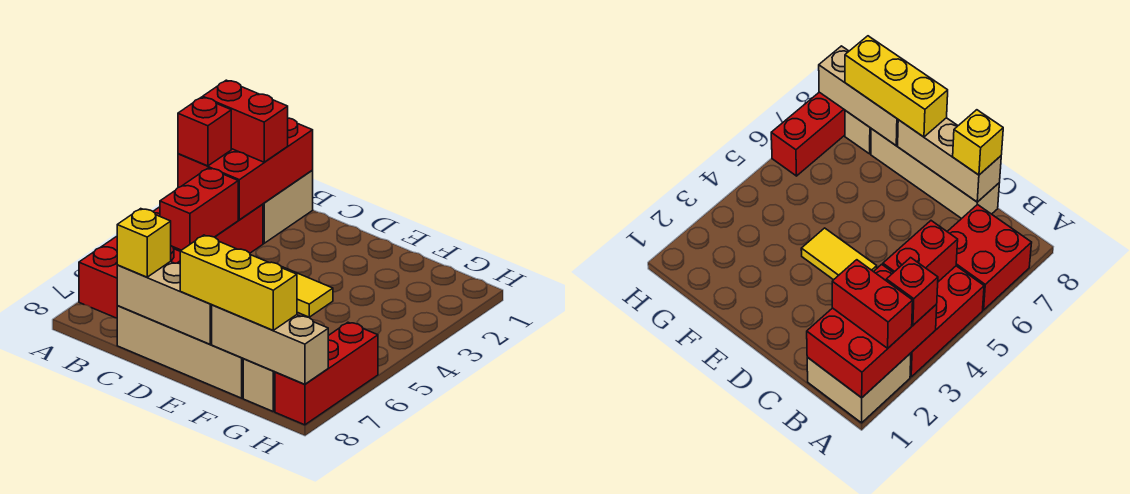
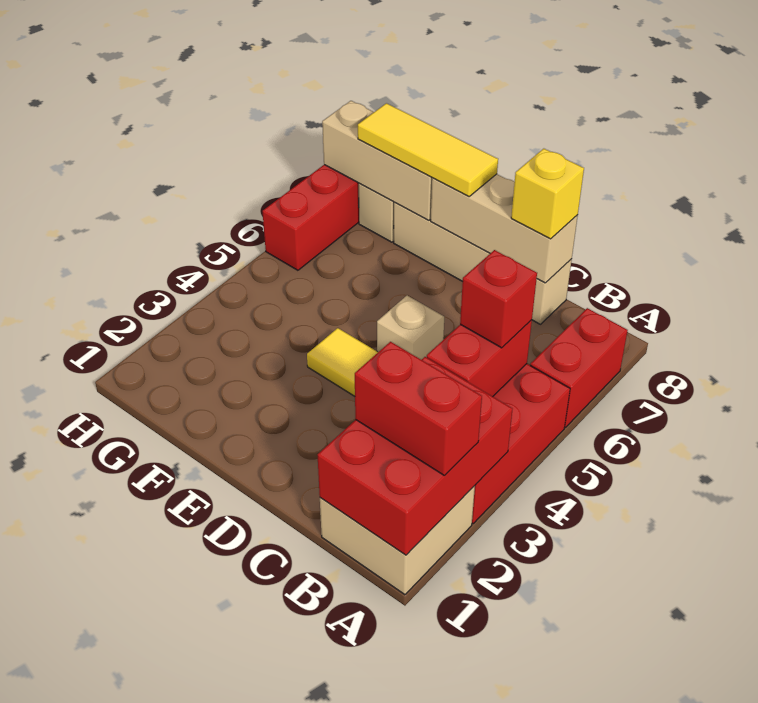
red brick A3 level 3 -> red brick B5 level 3
red brick A6:B7 level 1 -> red brick A6:A7 level 1
none -> tan brick D5 level 1
yellow brick E8:G8 level 3 -> yellow tile E8:G8 level 3

